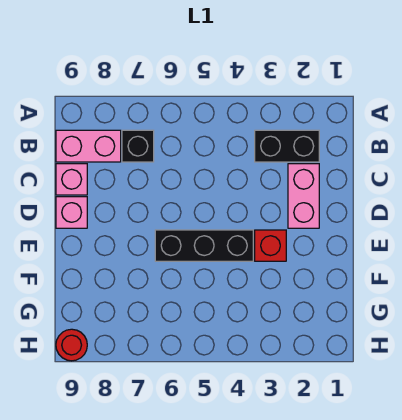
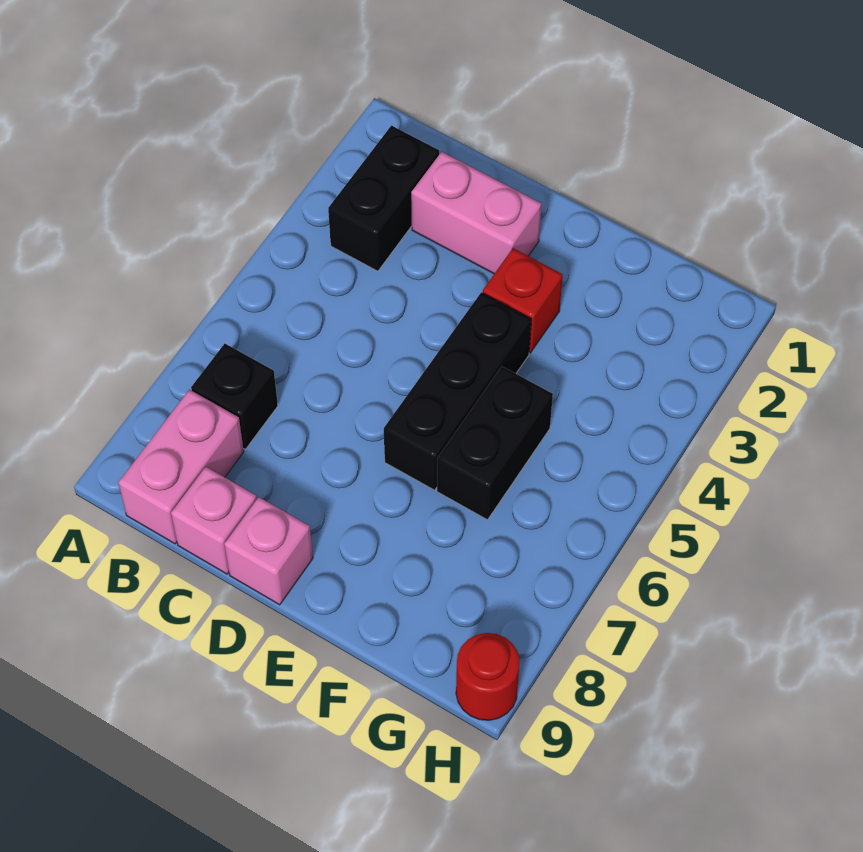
none -> black brick F5:F6 level 1

